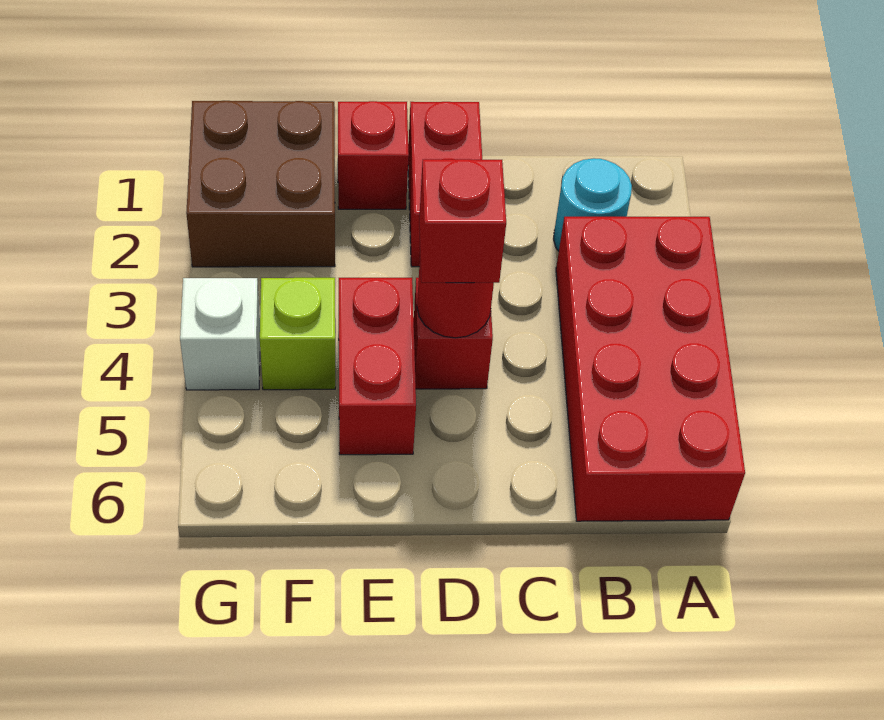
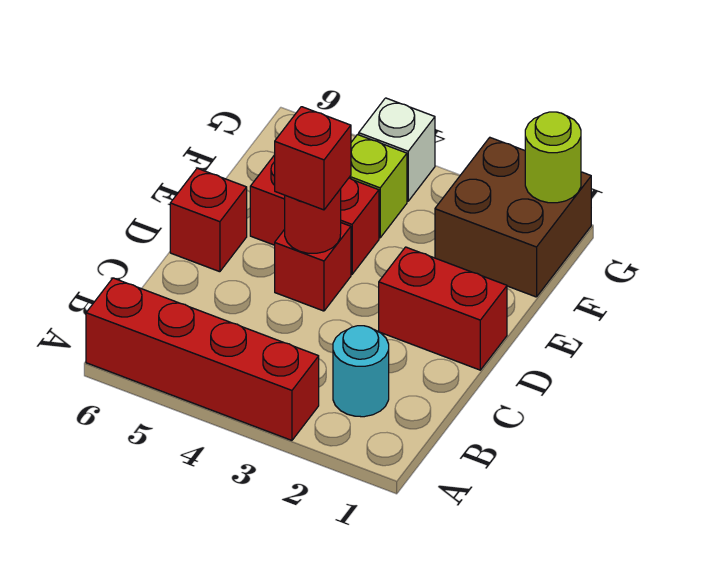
red brick A3:B6 level 1 -> red brick A3:A6 level 1
red brick E1 level 1 -> red brick D6 level 1
none -> lime round brick G1 level 2

